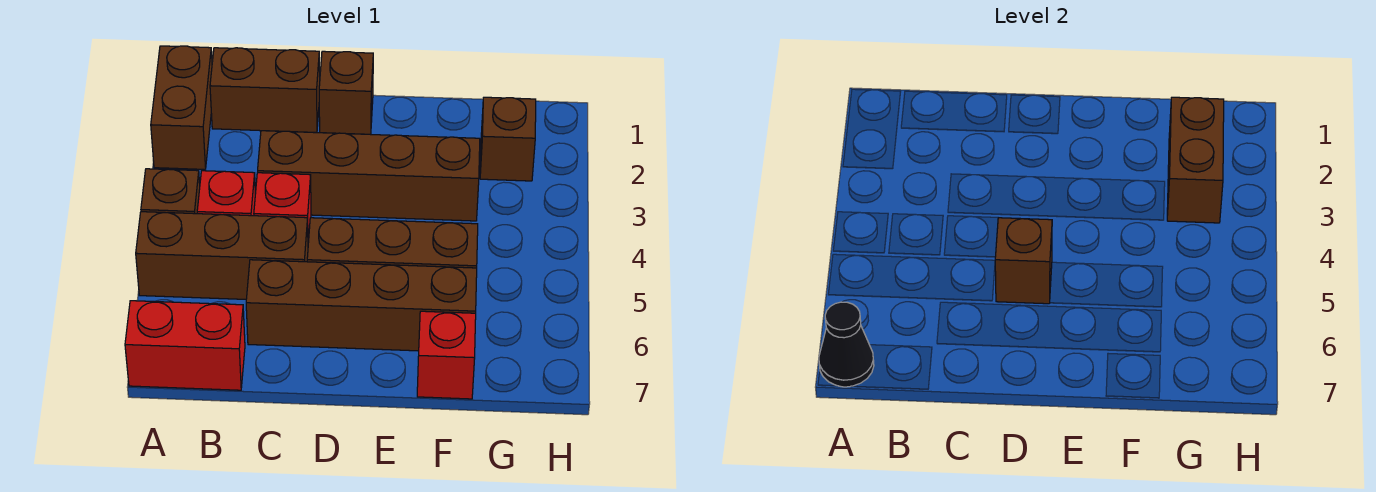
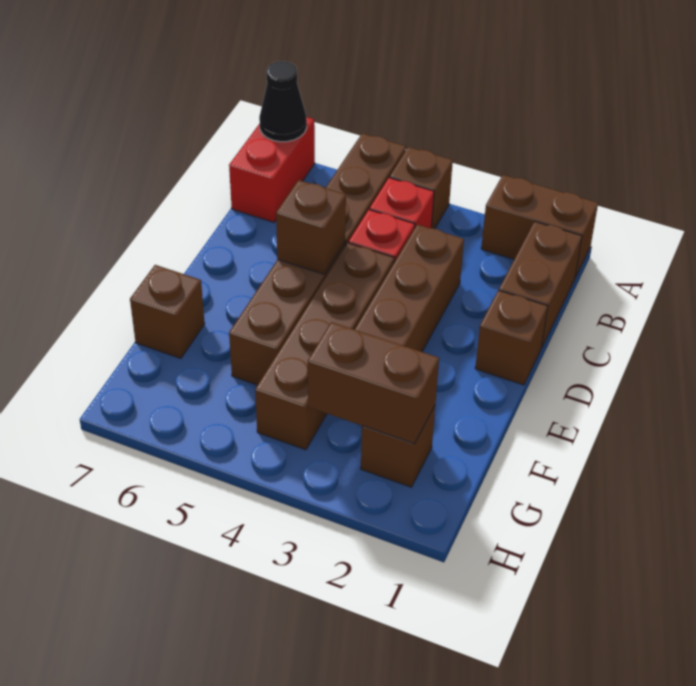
brown brick C6:F6 level 1 -> brown brick D4:G4 level 1
red brick F7 level 1 -> brown brick F7 level 1

